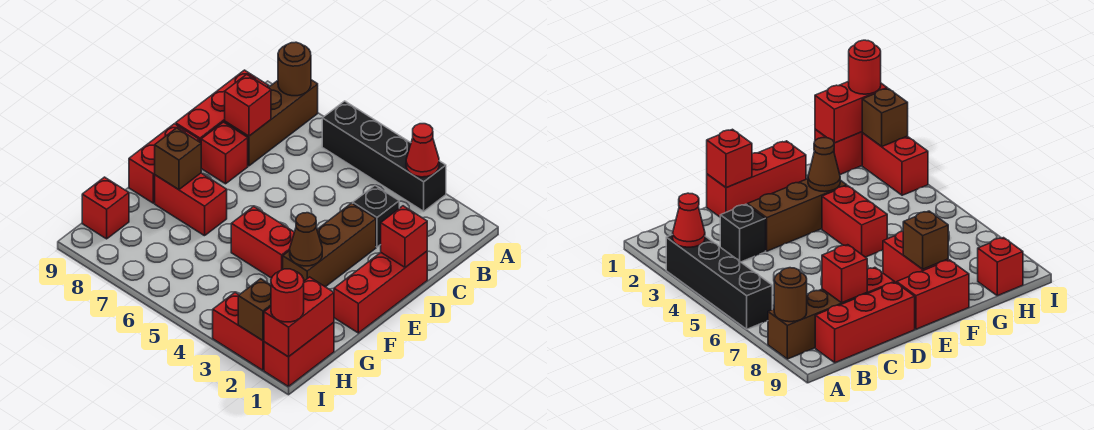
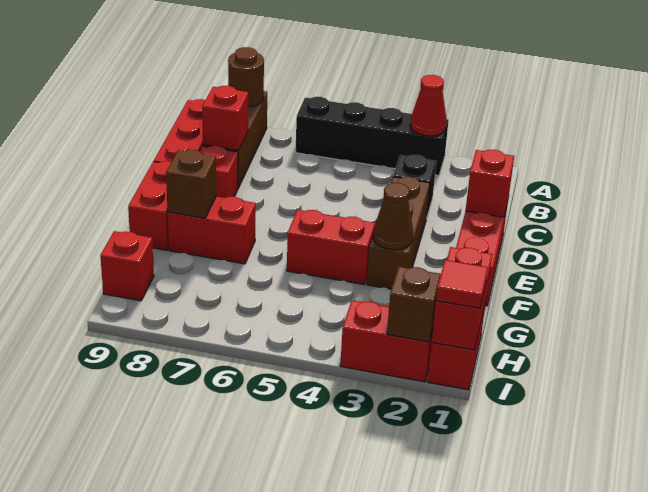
red round brick I1 level 3 -> red tile I1 level 3

